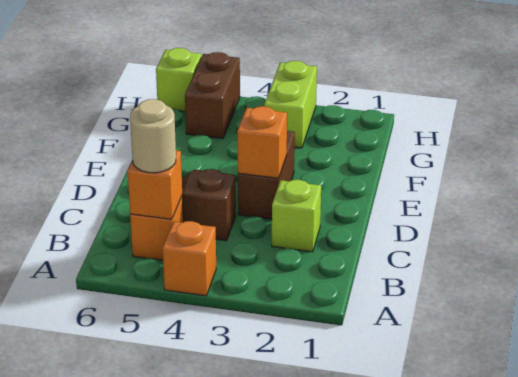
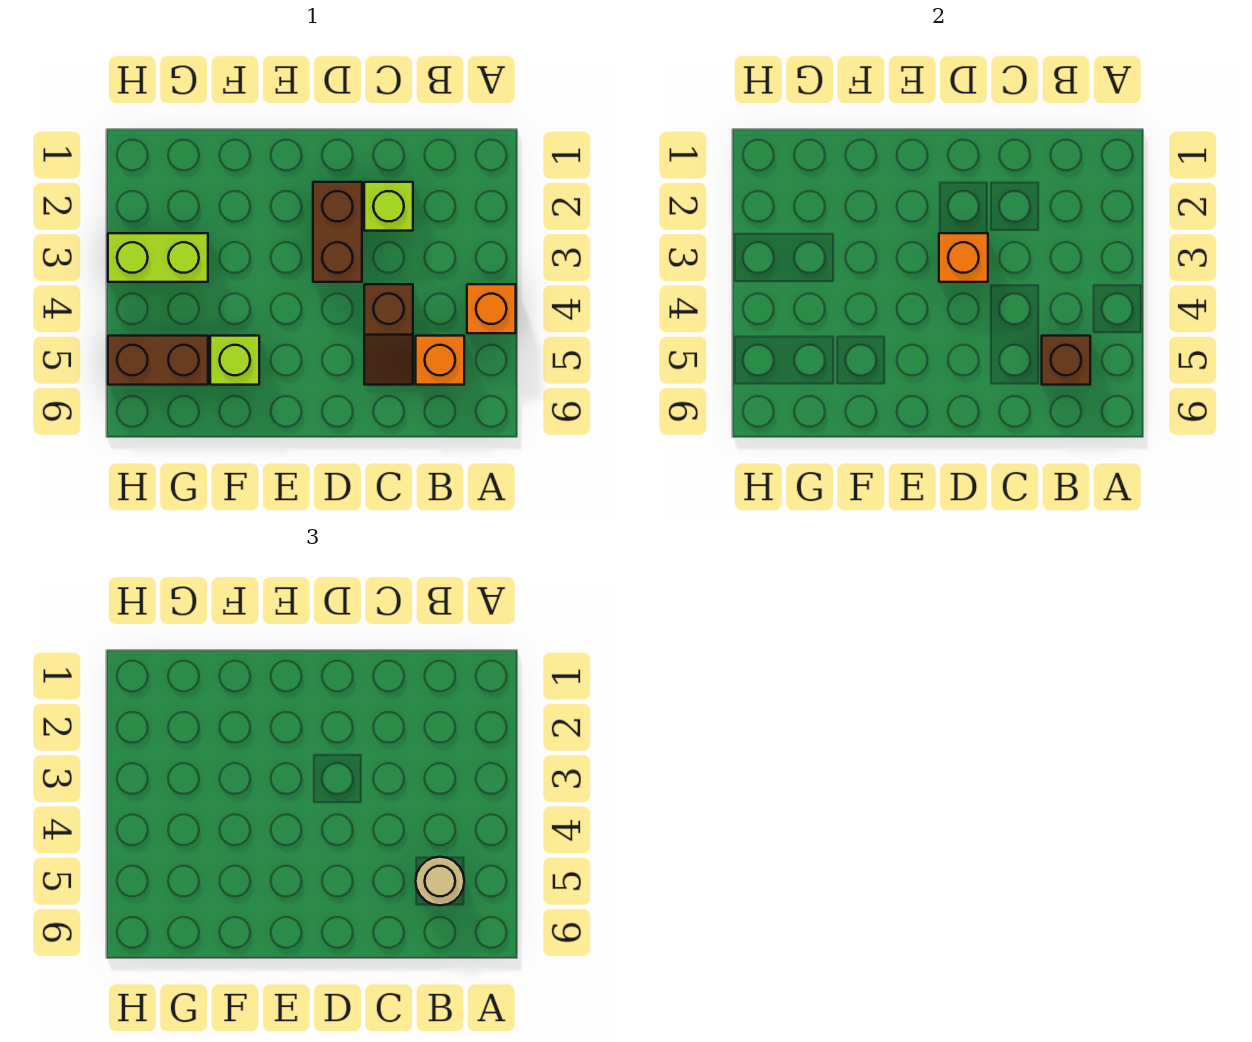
orange brick B5 level 2 -> brown brick B5 level 2
brown brick D3:E3 level 1 -> brown brick D2:D3 level 1
lime brick H6 level 1 -> lime brick F5 level 1

